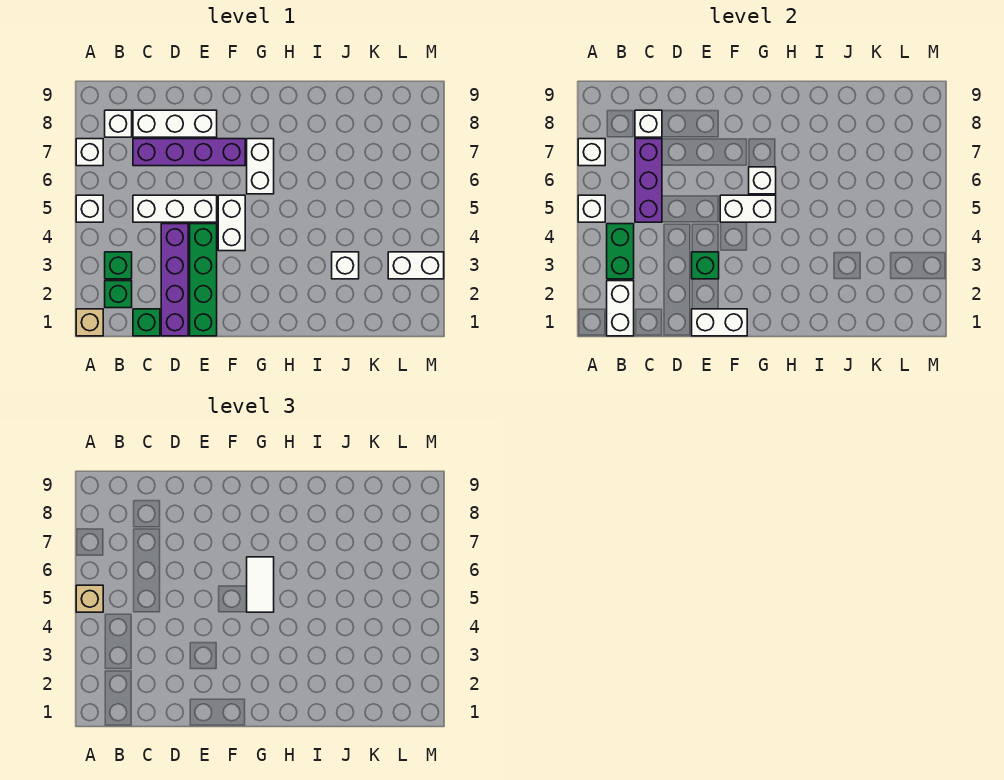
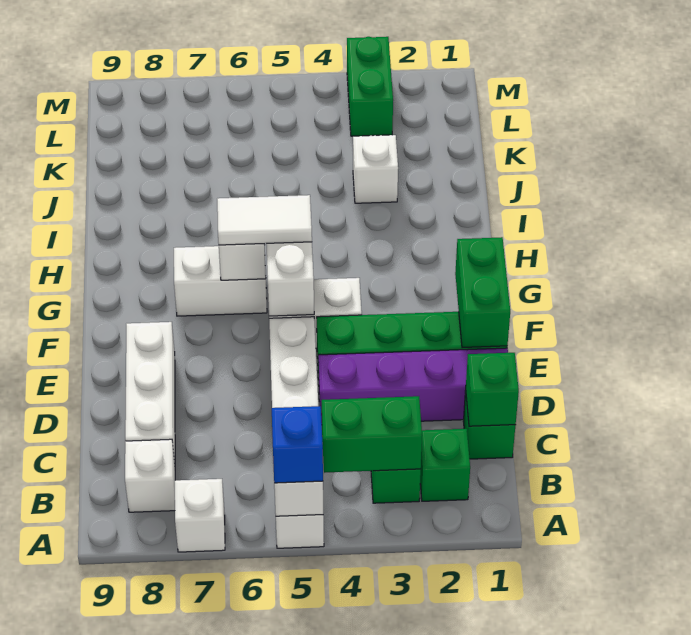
tan brick A1 level 1 -> none
tan brick A5 level 3 -> blue brick A5 level 3
white brick A7 level 2 -> none
white brick B1:B2 level 2 -> none
purple brick C5:C7 level 2 -> none
purple brick C7:F7 level 1 -> none
white brick C8 level 2 -> none
white brick E1:F1 level 2 -> green brick E1:F1 level 2
green brick E3 level 2 -> green brick C1 level 2
white brick L3:M3 level 1 -> green brick L3:M3 level 1

